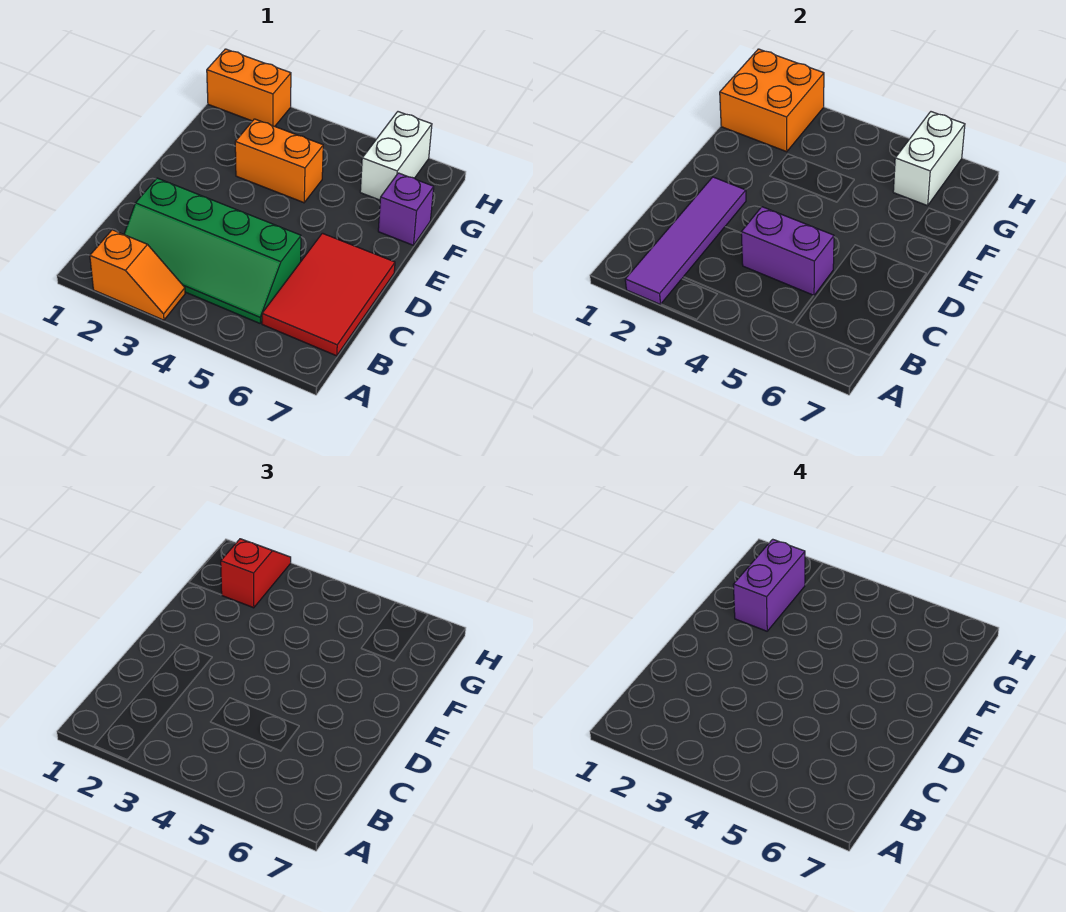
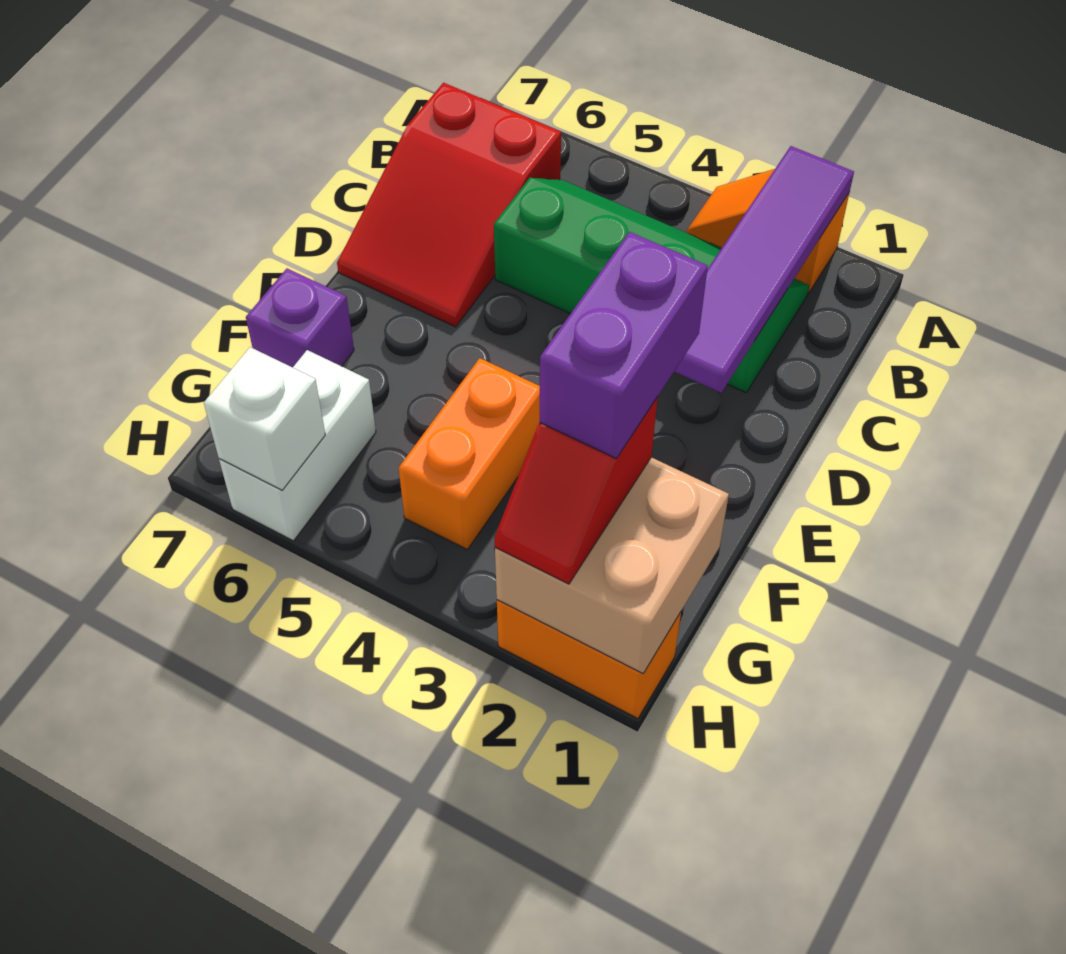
red tile B6:D7 level 1 -> red slope B6:D7 level 1 top B
purple brick C4:C5 level 2 -> none
orange brick F3:F4 level 1 -> orange brick F4:G4 level 1
orange brick G1:H2 level 2 -> tan brick G1:H2 level 2
white brick G6:H6 level 2 -> white brick H6 level 2

